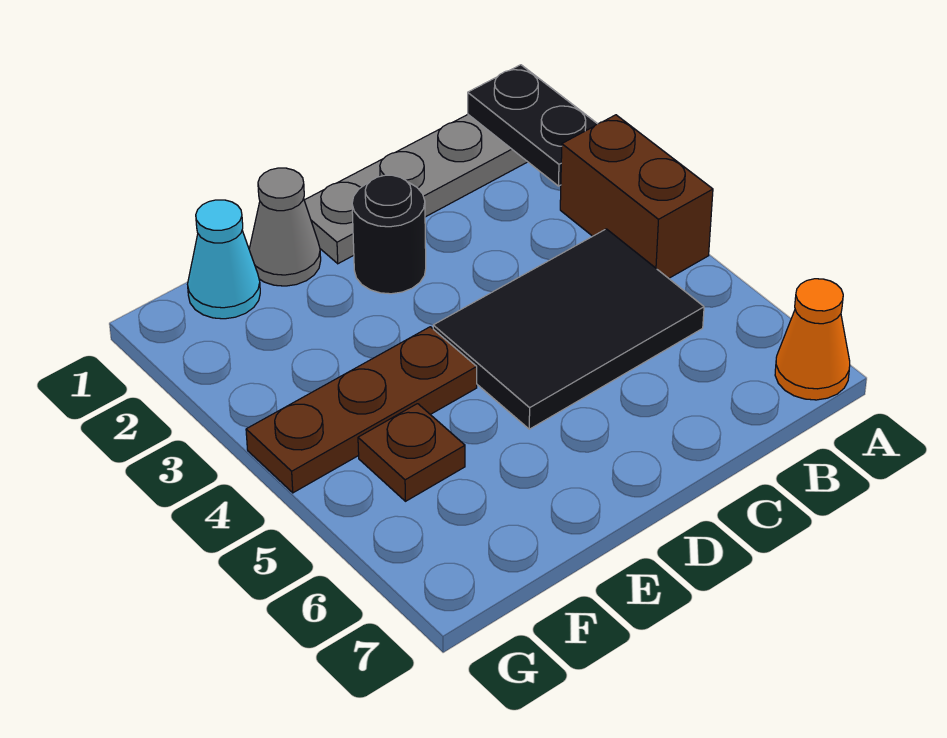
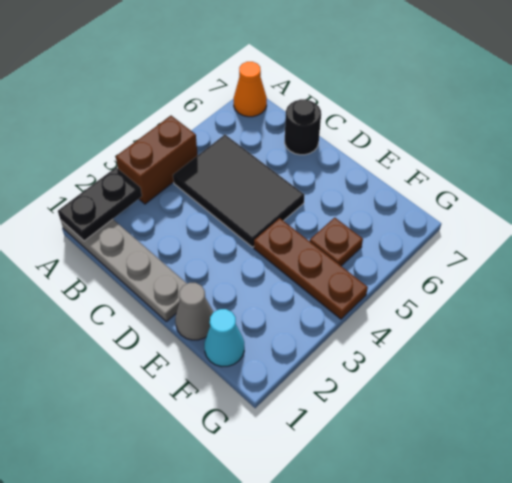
black round brick D2 level 1 -> black round brick C7 level 1

